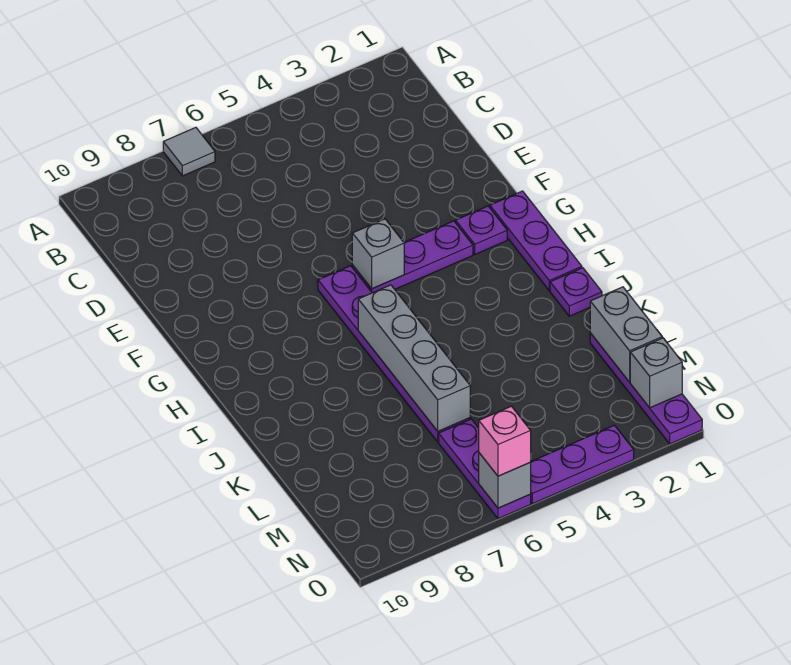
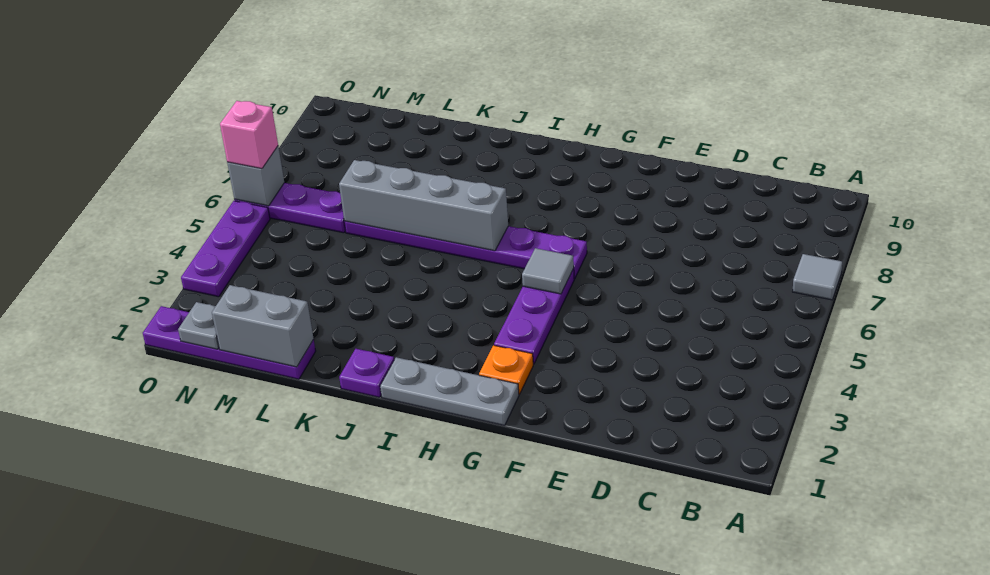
purple plate G1:I1 level 1 -> grey plate G1:I1 level 1
purple plate G2 level 1 -> orange plate G2 level 1
grey brick G5 level 2 -> grey tile G5 level 2
grey brick N1 level 2 -> grey plate N1 level 2

